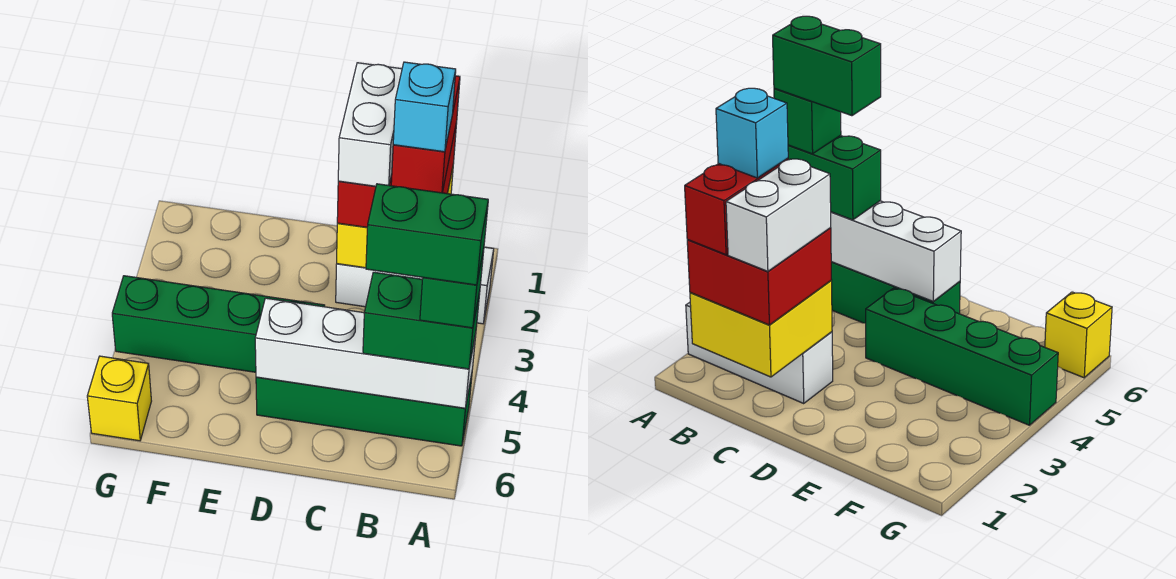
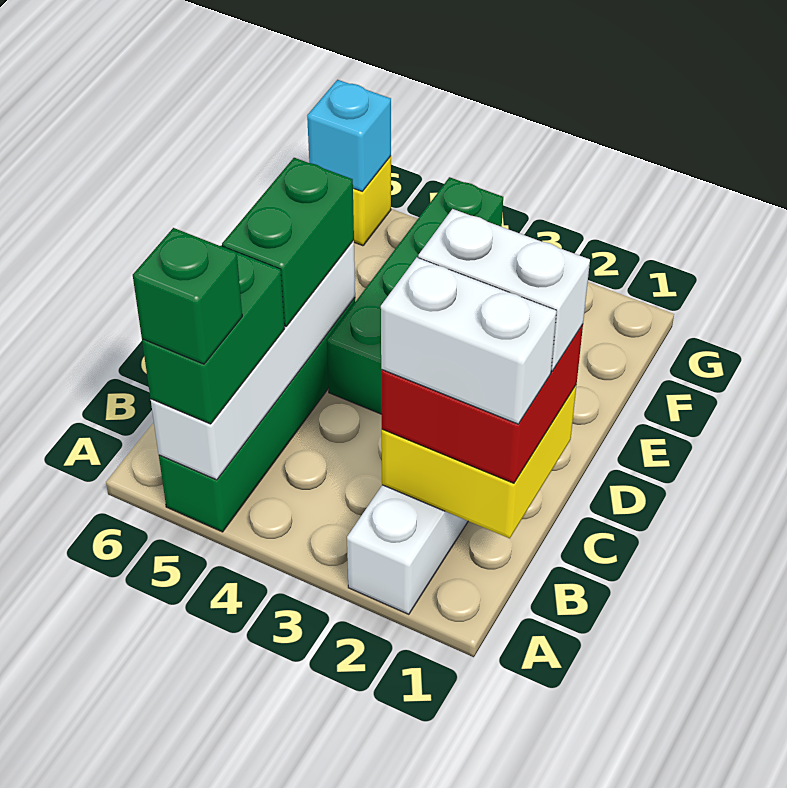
green brick A5:B5 level 5 -> green brick C5:D5 level 3
red brick B1:B2 level 4 -> white brick B1:B2 level 4
cyan brick B2 level 5 -> cyan brick G6 level 2

